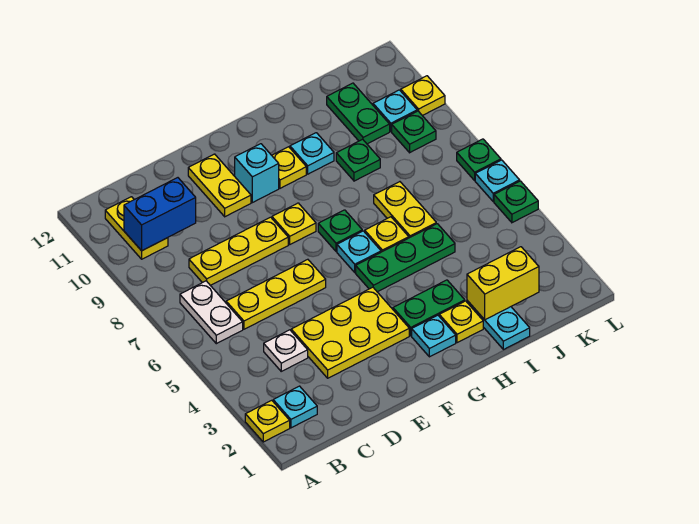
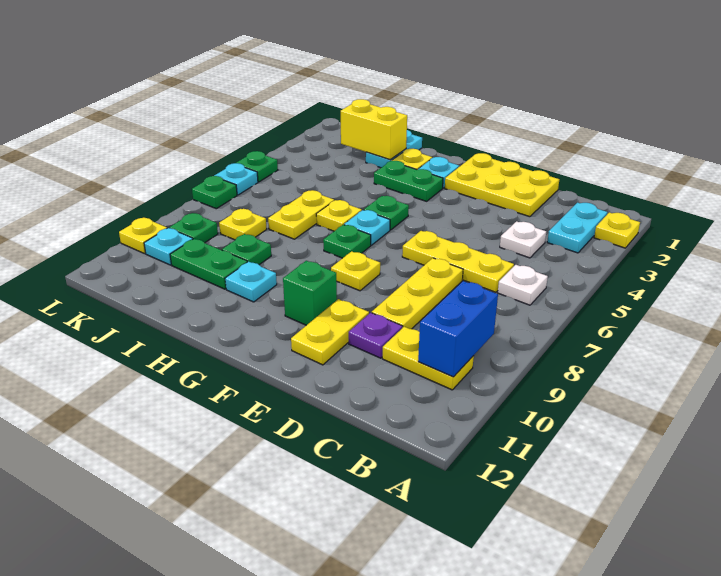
cyan plate B2 level 1 -> cyan plate B2:B3 level 1
white plate B6:B7 level 1 -> white plate B6 level 1
yellow plate B10:B11 level 1 -> yellow plate B10:C10 level 1
blue brick B10:C10 level 2 -> blue brick B9:B10 level 2
yellow plate C8:E8 level 1 -> yellow plate D7:D9 level 1
yellow plate D3:F4 level 1 -> yellow plate D1:F2 level 1
none -> purple plate D10 level 1
cyan brick F10 level 1 -> green brick F10 level 1
green plate G5:I5 level 1 -> green plate G5 level 1
yellow plate G10 level 1 -> yellow plate J8 level 1
green plate J10:J11 level 1 -> green plate I10:J10 level 1

